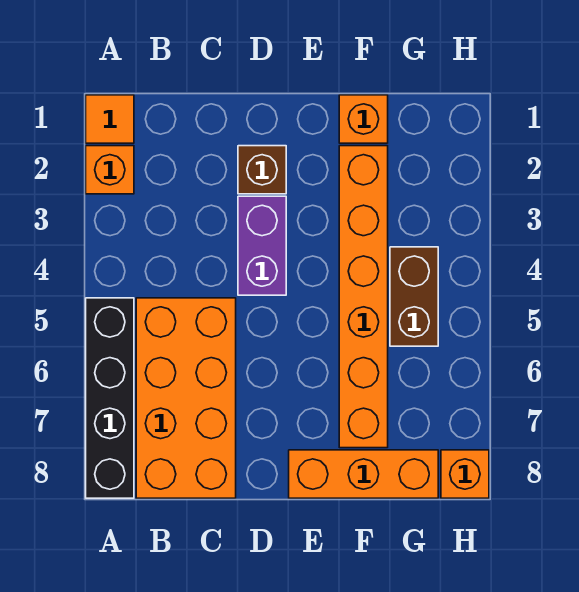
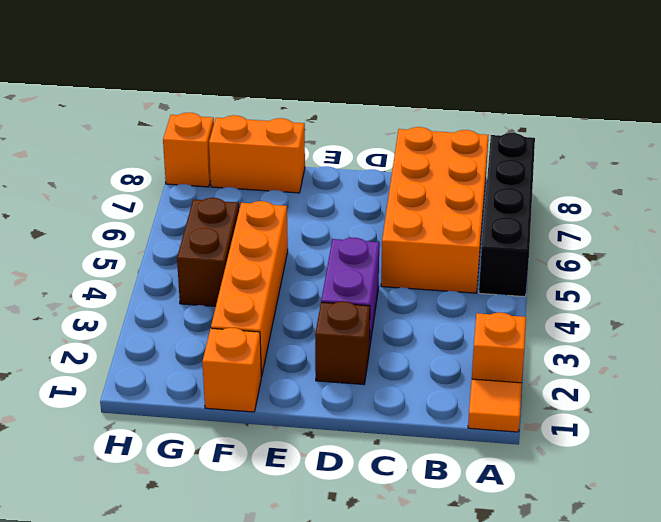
orange brick E8:G8 level 1 -> orange brick F8:G8 level 1
orange brick F2:F7 level 1 -> orange brick F2:F5 level 1

